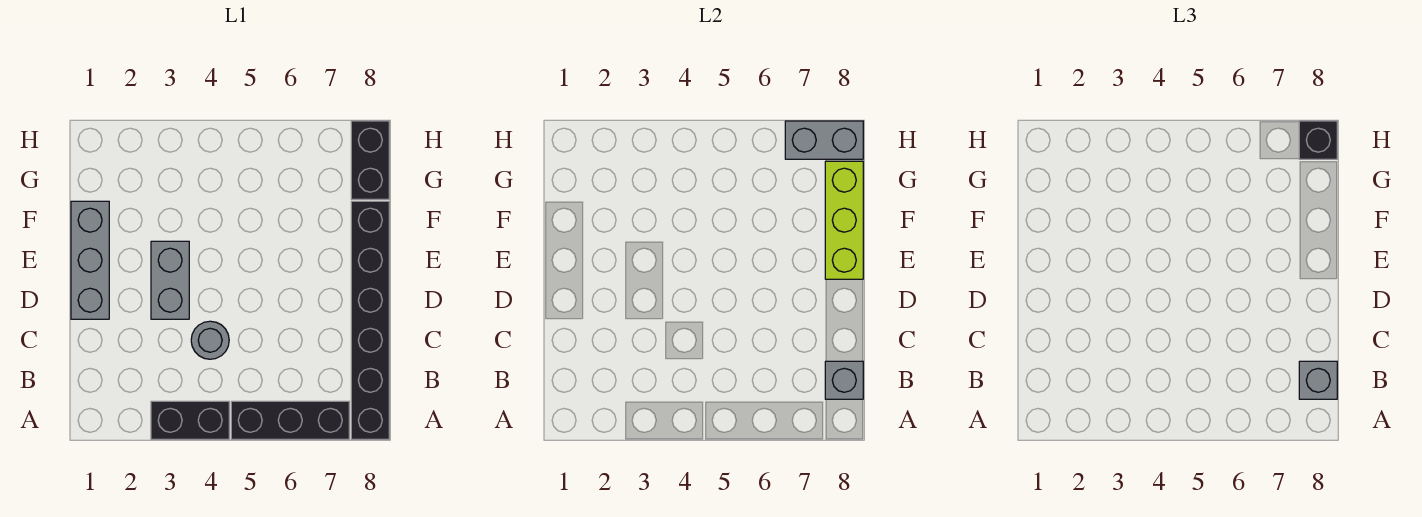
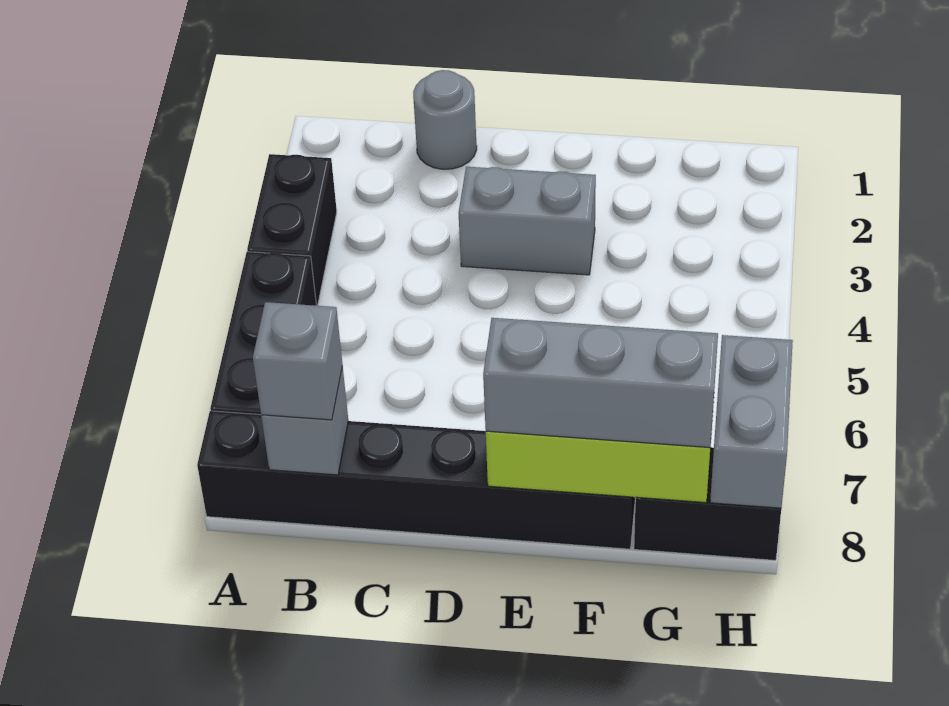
grey round brick C4 level 1 -> grey round brick C1 level 1
grey brick D1:F1 level 1 -> grey brick E8:G8 level 3
black brick H8 level 3 -> none

